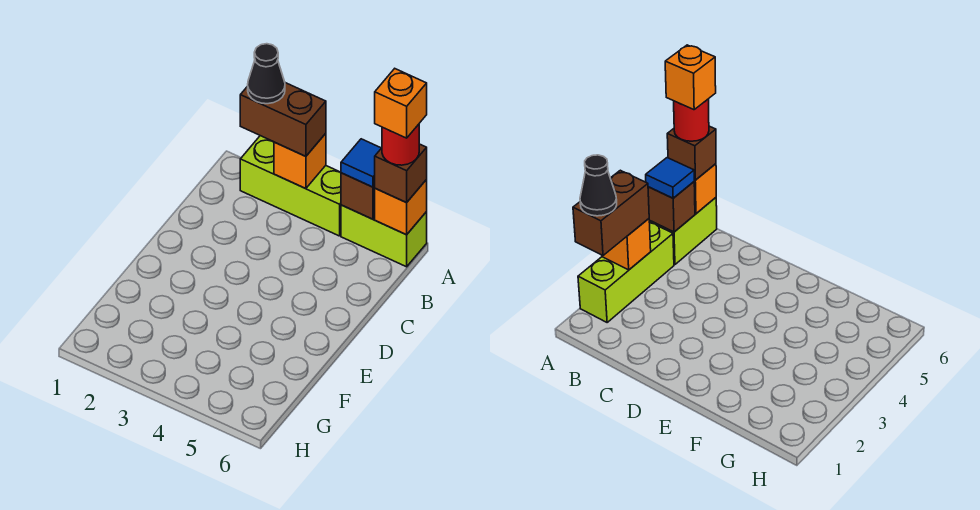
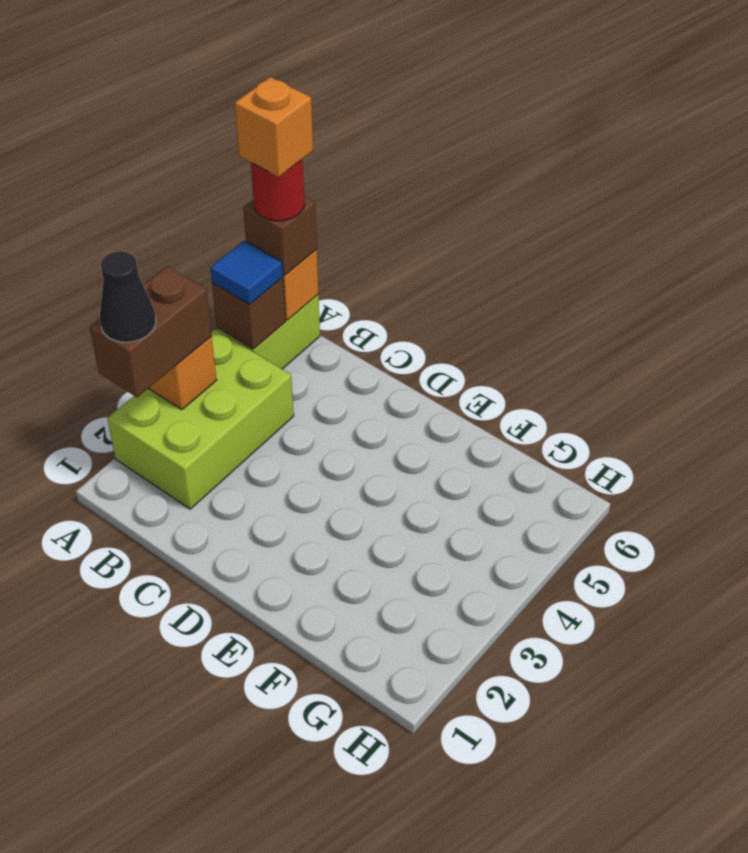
lime brick A2:A4 level 1 -> lime brick A2:B4 level 1

